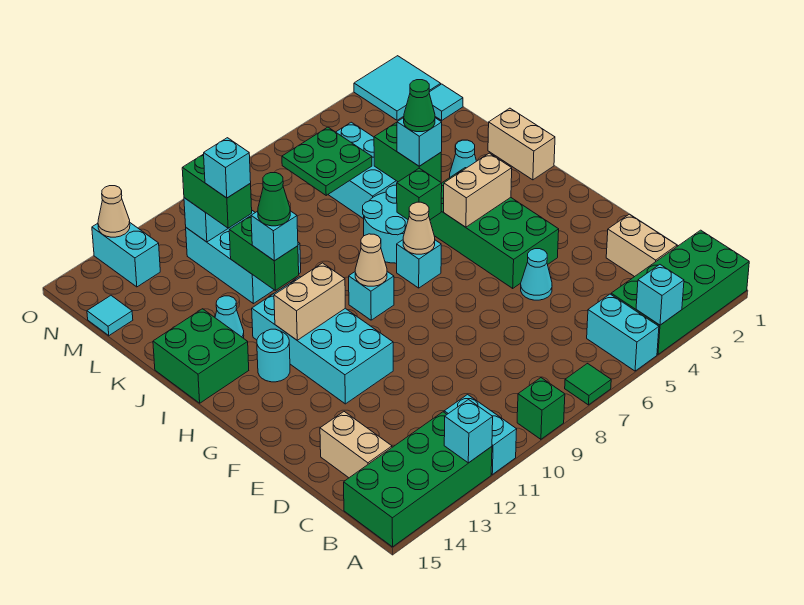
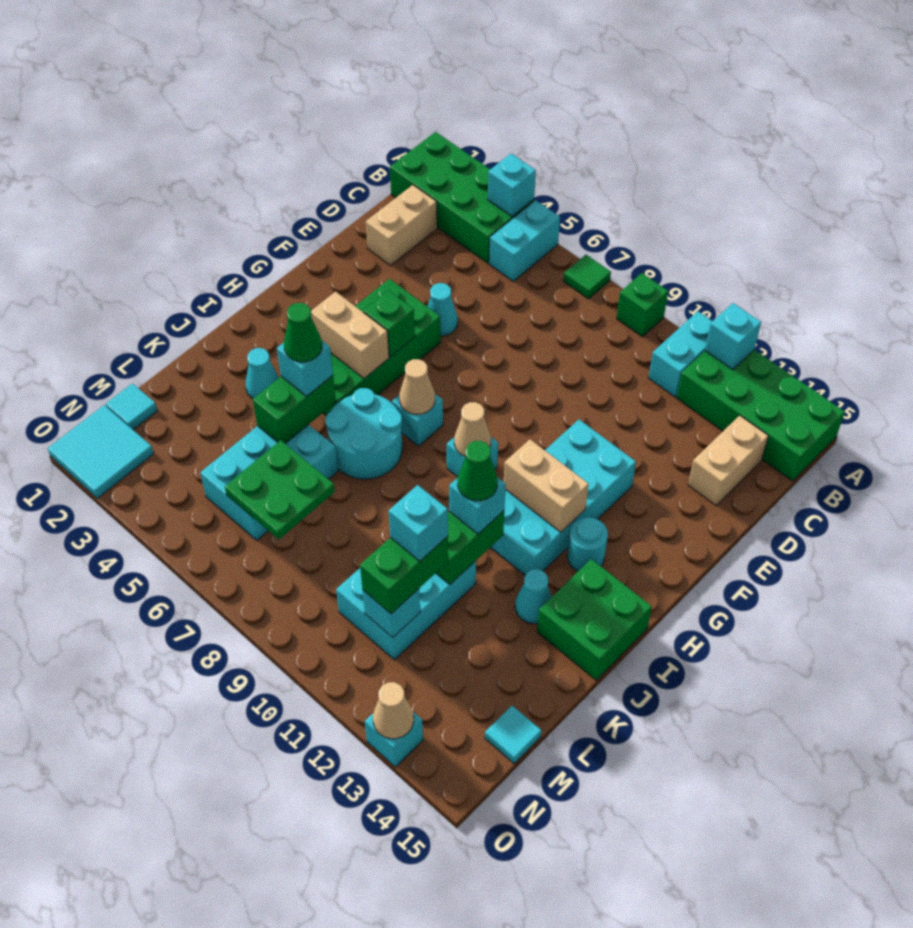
tan brick I1:J1 level 1 -> none
green brick I6 level 2 -> green brick G5 level 2
cyan brick N13:O13 level 1 -> cyan brick O13 level 1

